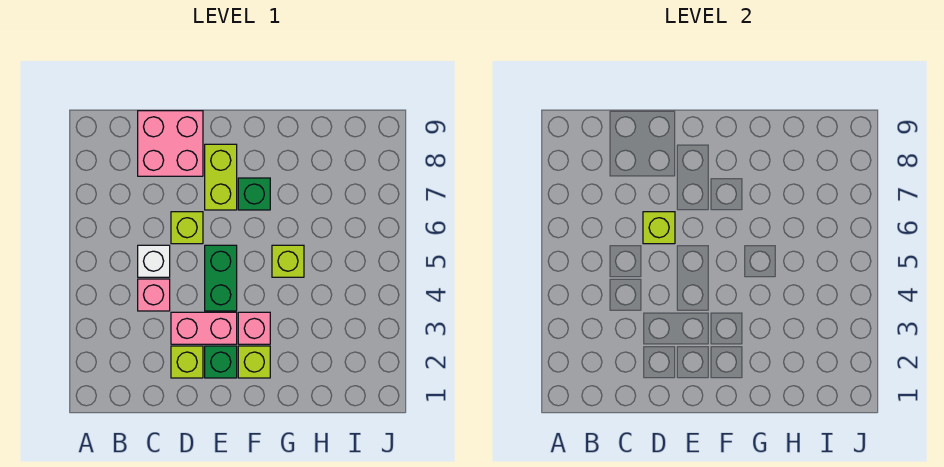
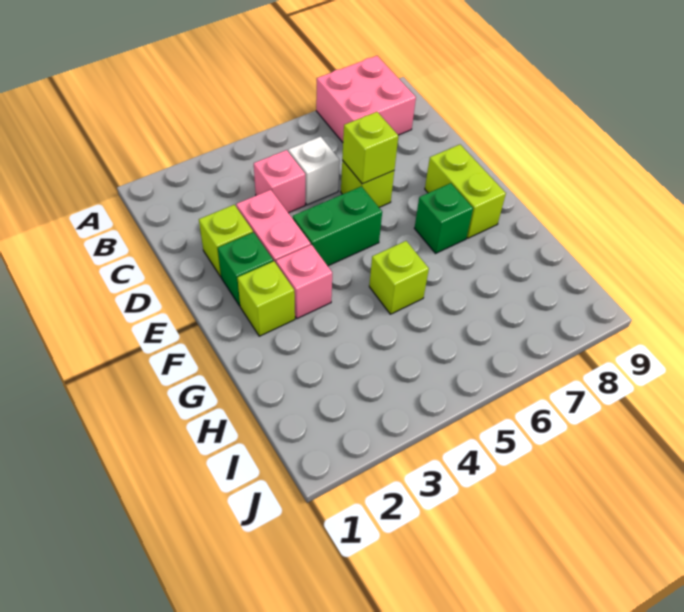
pink brick C8:D9 level 1 -> pink brick A7:B8 level 1
lime brick E7:E8 level 1 -> lime brick E8:F8 level 1

